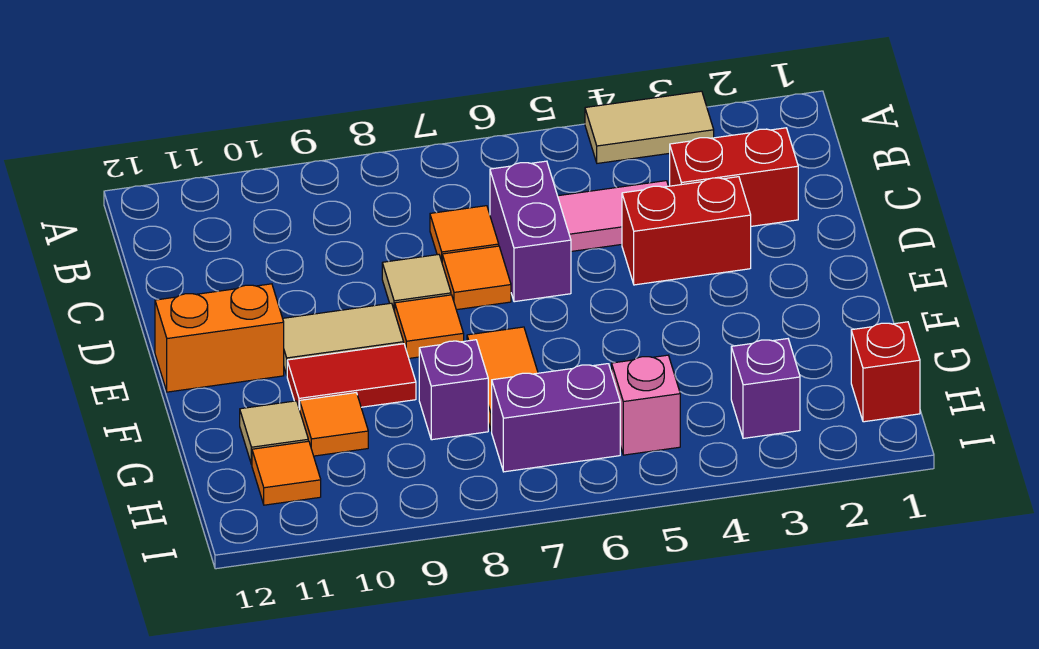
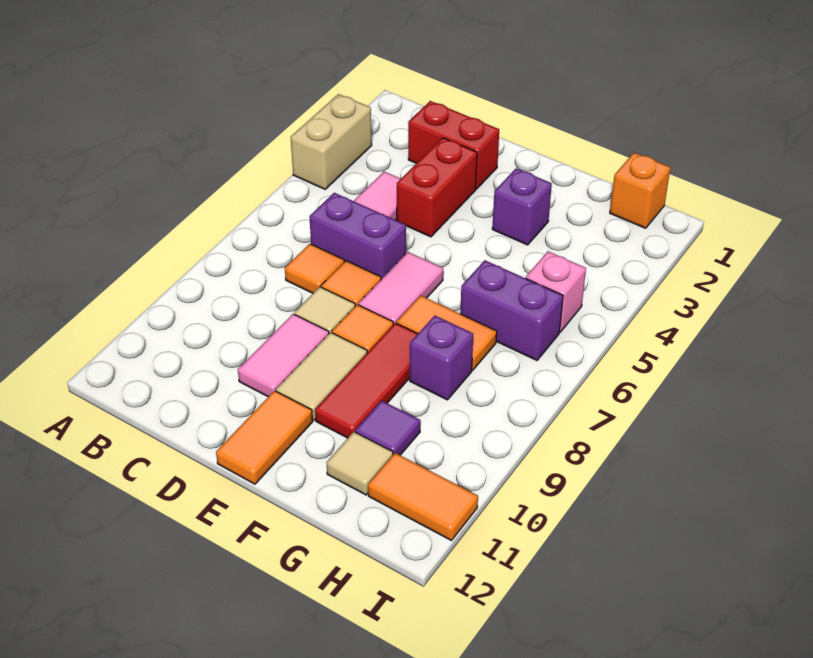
tan tile A3:A4 level 1 -> tan brick A3:A4 level 1
red brick C2:C3 level 1 -> red brick C2:D2 level 1
none -> pink tile D9:D10 level 1
none -> pink tile E6:E7 level 1
orange brick E11:E12 level 1 -> orange tile E11:E12 level 1
red tile F9:F10 level 1 -> red tile F8:F10 level 1
orange tile G10 level 1 -> purple tile G10 level 1
red brick H1 level 1 -> orange brick H1 level 1
purple brick H3 level 1 -> purple brick F3 level 1
purple brick H6:H7 level 1 -> purple brick G6:H6 level 1
orange tile H11 level 1 -> orange tile H11:I11 level 1

